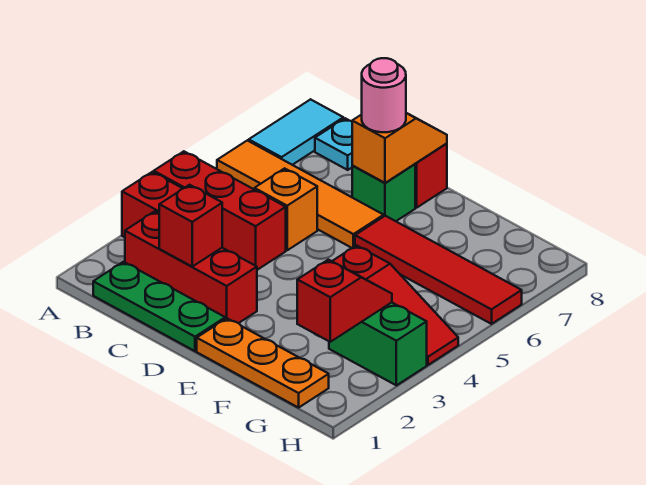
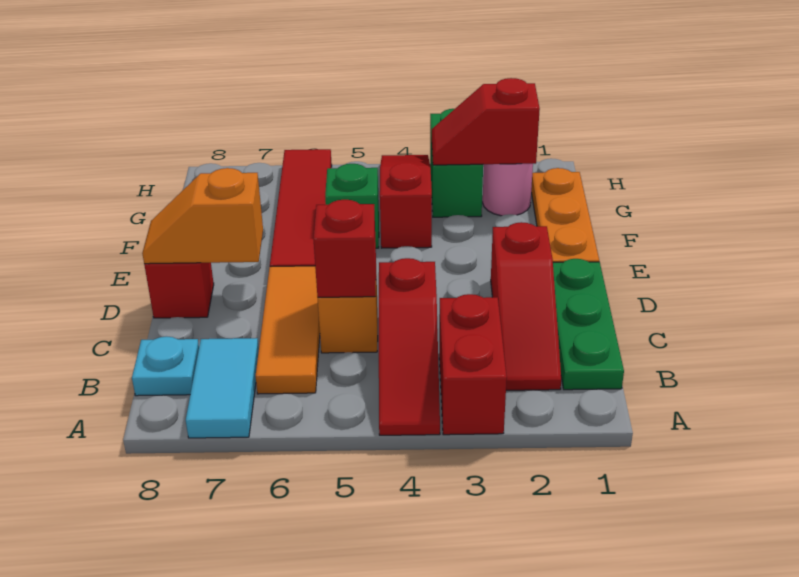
red brick A4:C4 level 1 -> red slope A4:C4 level 1 top C
orange tile A6:D6 level 1 -> orange tile B6:D6 level 1
cyan tile A7:A8 level 1 -> cyan tile A7:B7 level 1
red brick B2:D2 level 1 -> red slope B2:D2 level 1 top D
red brick C2 level 2 -> red brick C5 level 2
green brick D7 level 1 -> green brick F5 level 1
pink round brick D7 level 3 -> pink round brick G2 level 1

